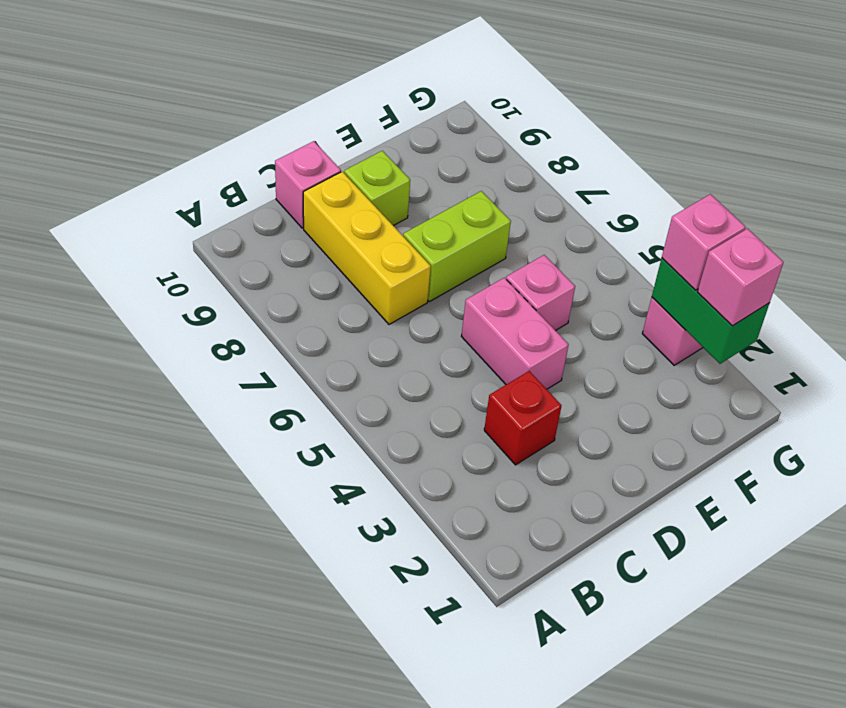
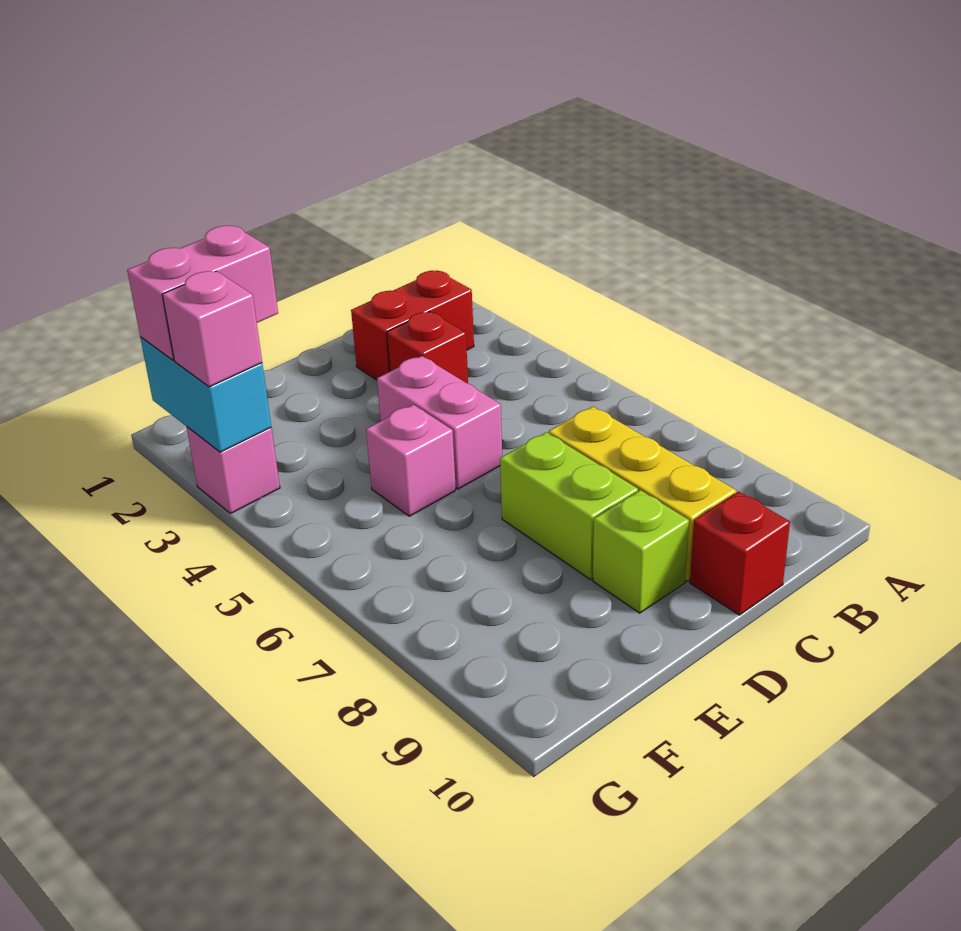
none -> red brick B2:C2 level 1
pink brick C10 level 1 -> red brick C10 level 1
lime brick D7:E7 level 1 -> lime brick D7:D8 level 1
green brick G2:G3 level 2 -> cyan brick G2:G3 level 2
pink brick G2 level 3 -> pink brick F2:G2 level 3

